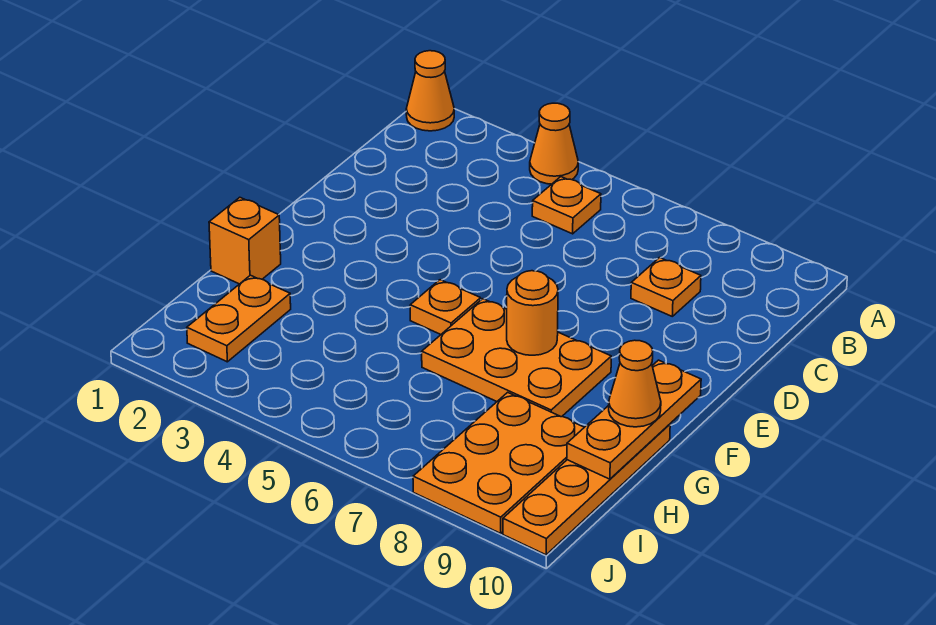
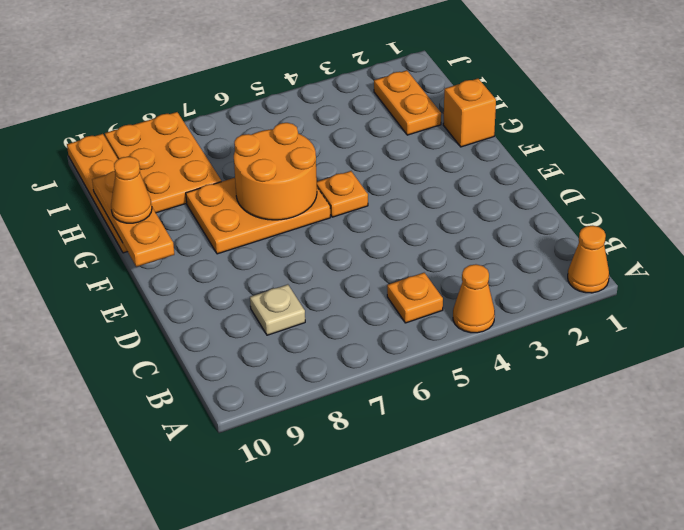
orange plate C8 level 1 -> tan plate C8 level 1
orange round brick F7 level 2 -> orange round brick F6:G7 level 2

